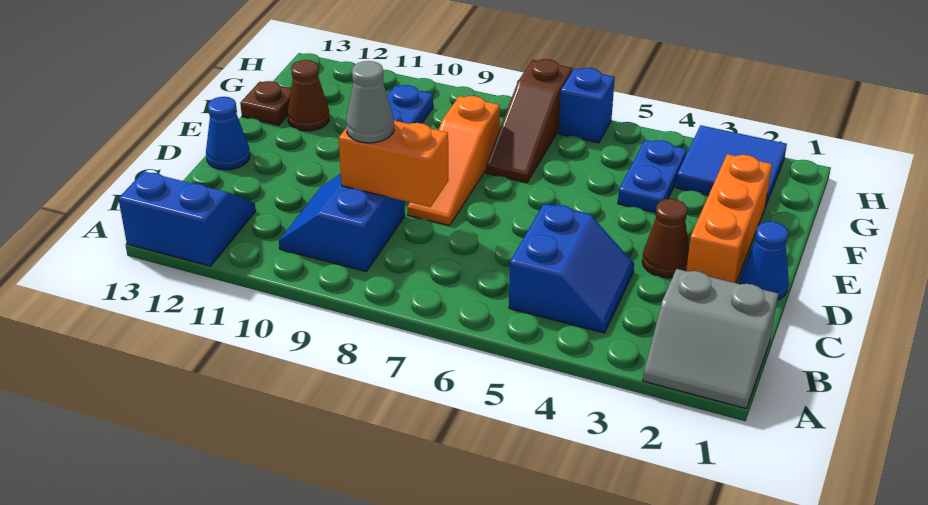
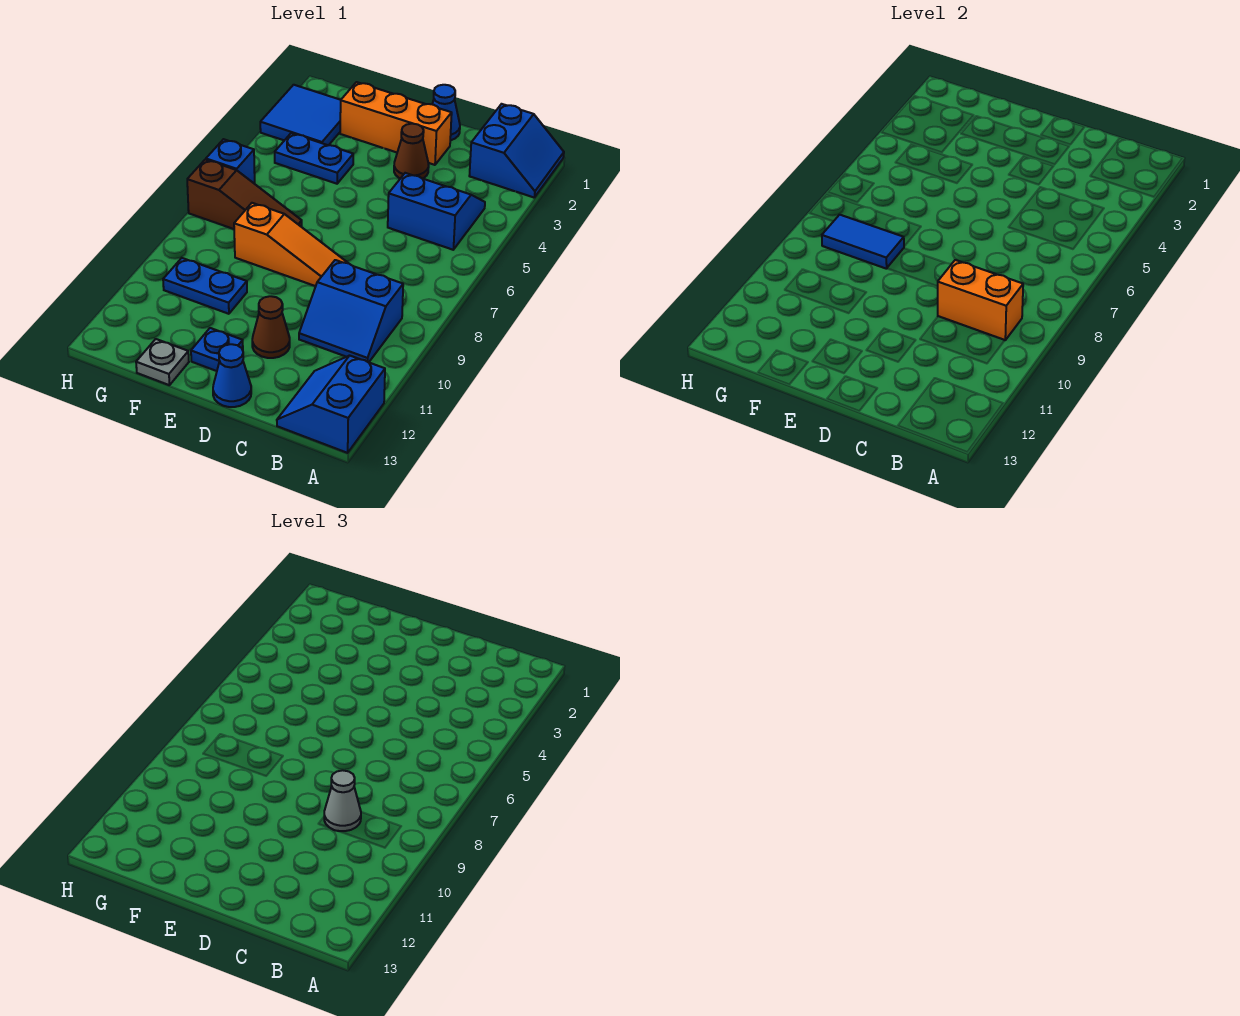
grey slope A1:B2 level 1 top B -> blue slope A1:B2 level 1 top B
orange brick C8:C9 level 2 -> orange brick B9:C9 level 2
none -> blue plate E12 level 1
none -> blue tile F8:G8 level 2
brown cone F12 level 1 -> brown cone D11 level 1
brown plate F13 level 1 -> grey plate F13 level 1

